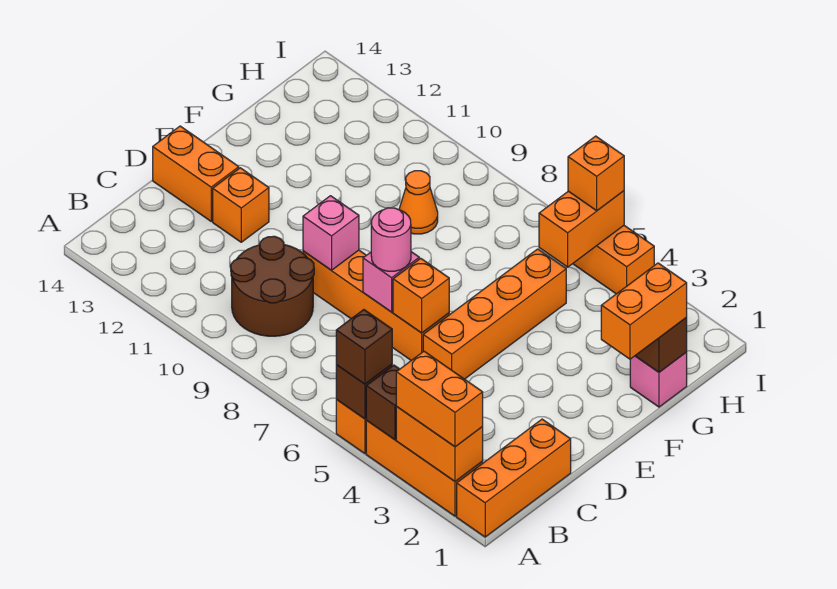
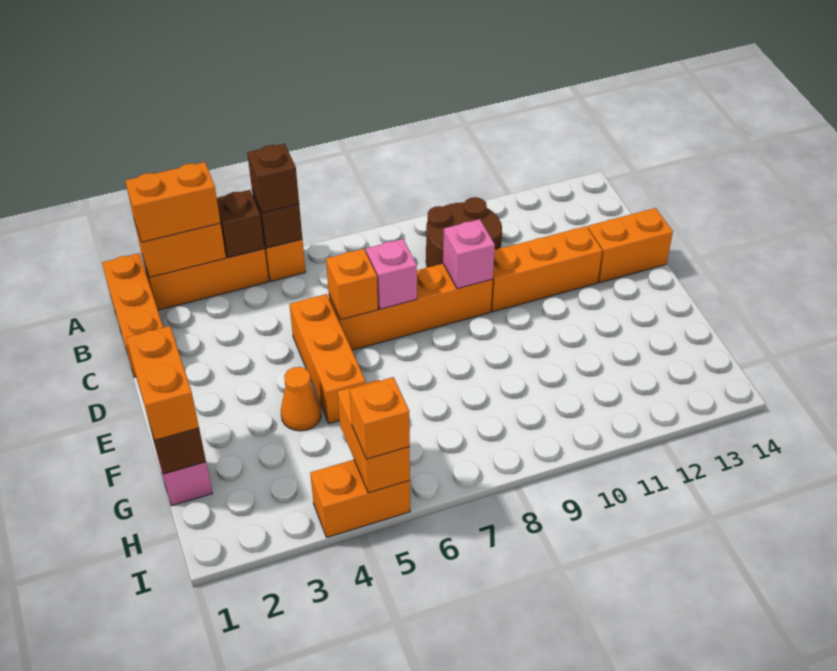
orange brick D5:G5 level 1 -> orange brick D5:F5 level 1
pink round brick D7 level 3 -> none
orange brick D12 level 1 -> orange brick D10:D12 level 1
orange cone G9 level 1 -> orange cone F4 level 1

